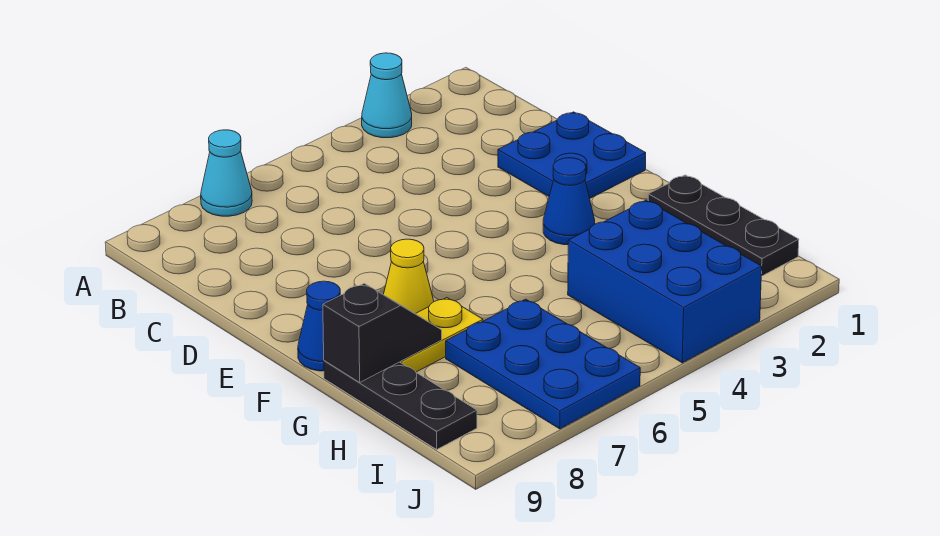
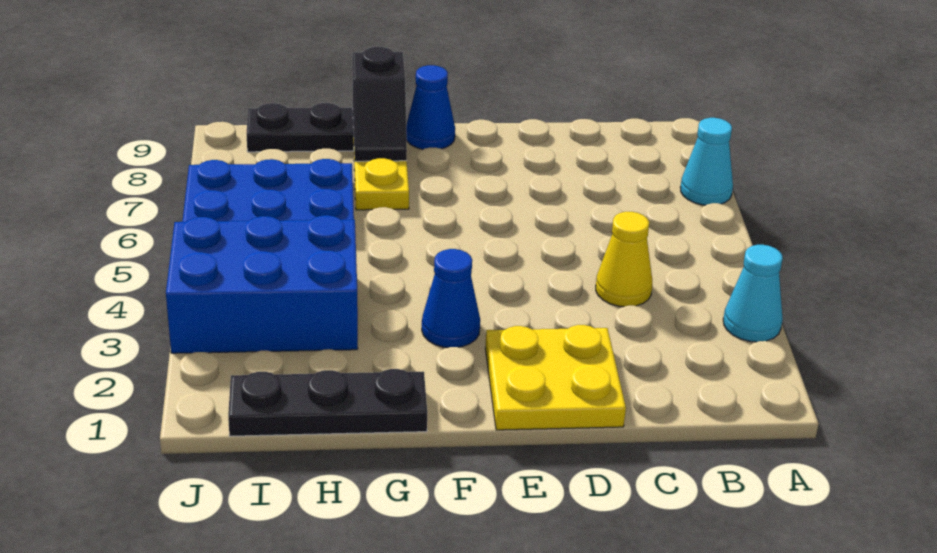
blue plate D1:E2 level 1 -> yellow plate D1:E2 level 1
yellow cone F7 level 1 -> yellow cone C4 level 1

